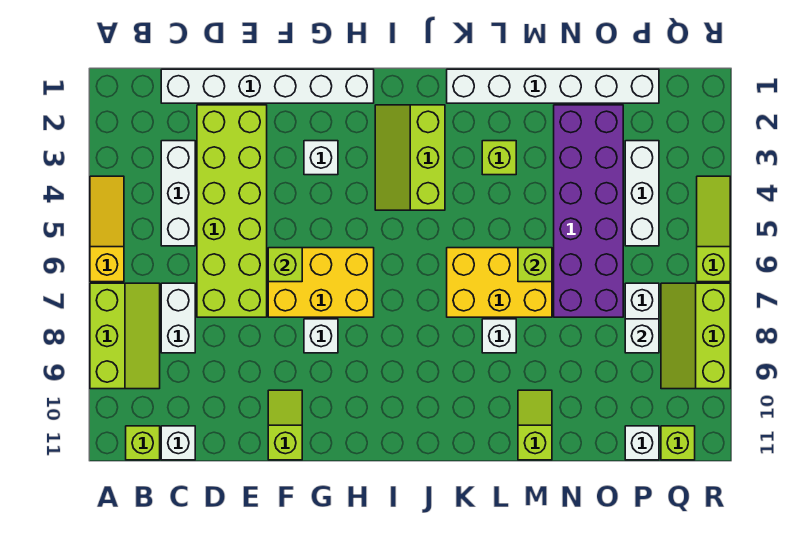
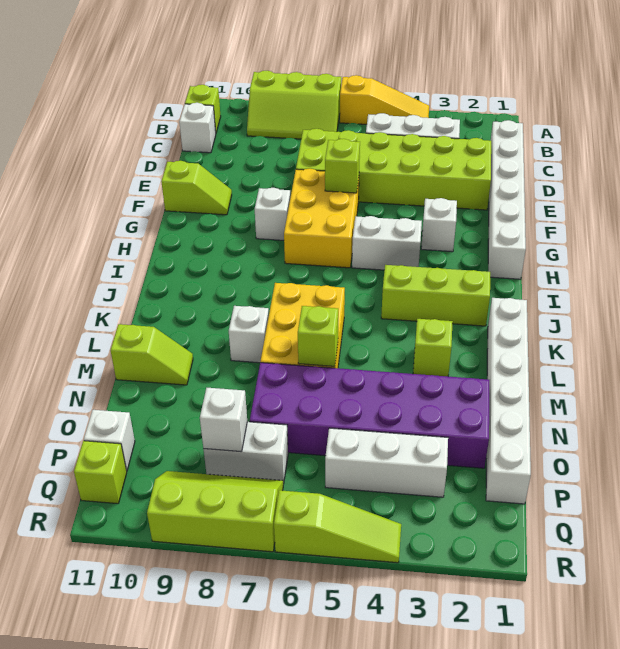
white brick C7:C8 level 1 -> white brick H4:H5 level 1

